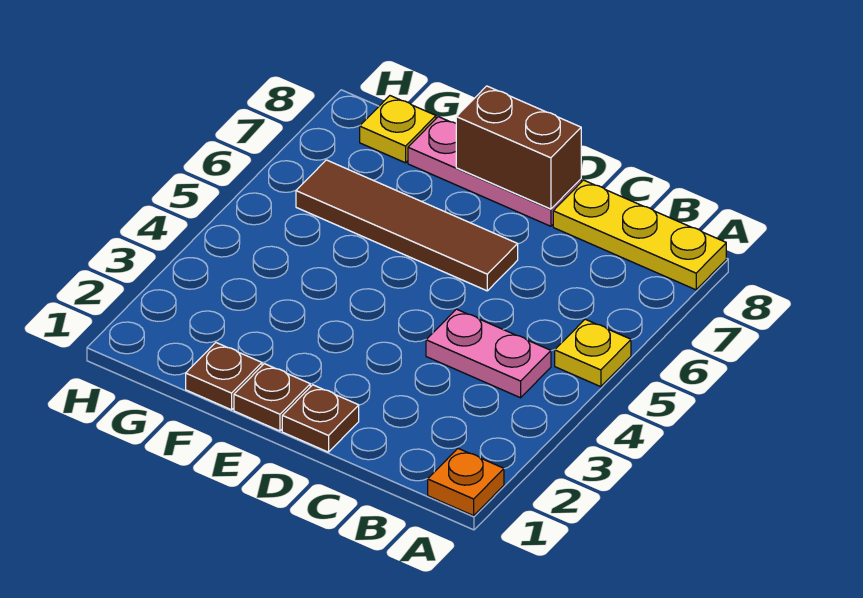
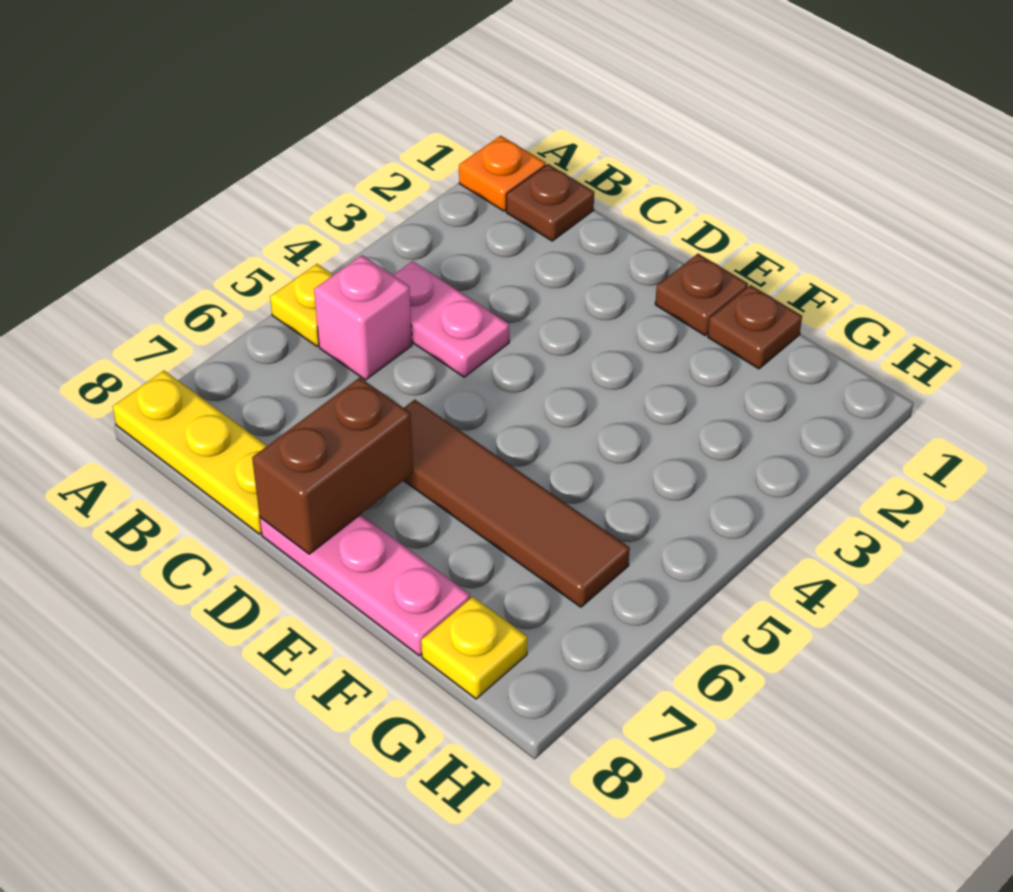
none -> pink brick B5 level 1
brown plate D1 level 1 -> brown plate B1 level 1
brown brick D8:E8 level 2 -> brown brick D7:D8 level 2

